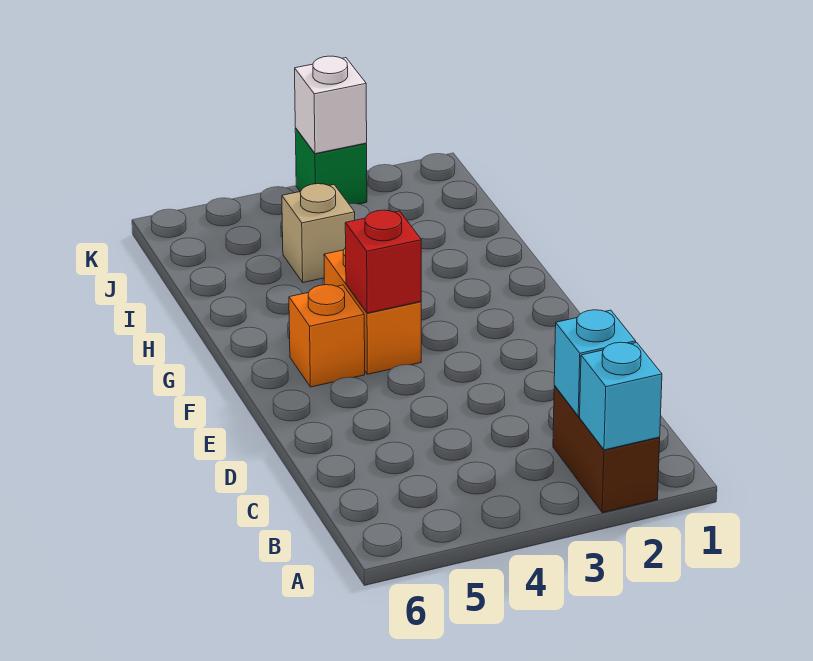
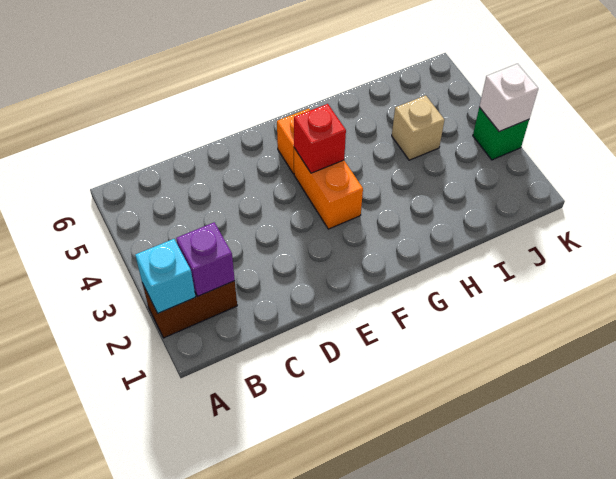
cyan brick B2 level 2 -> purple brick B2 level 2
orange brick F4:G4 level 1 -> orange brick F3:F4 level 1

